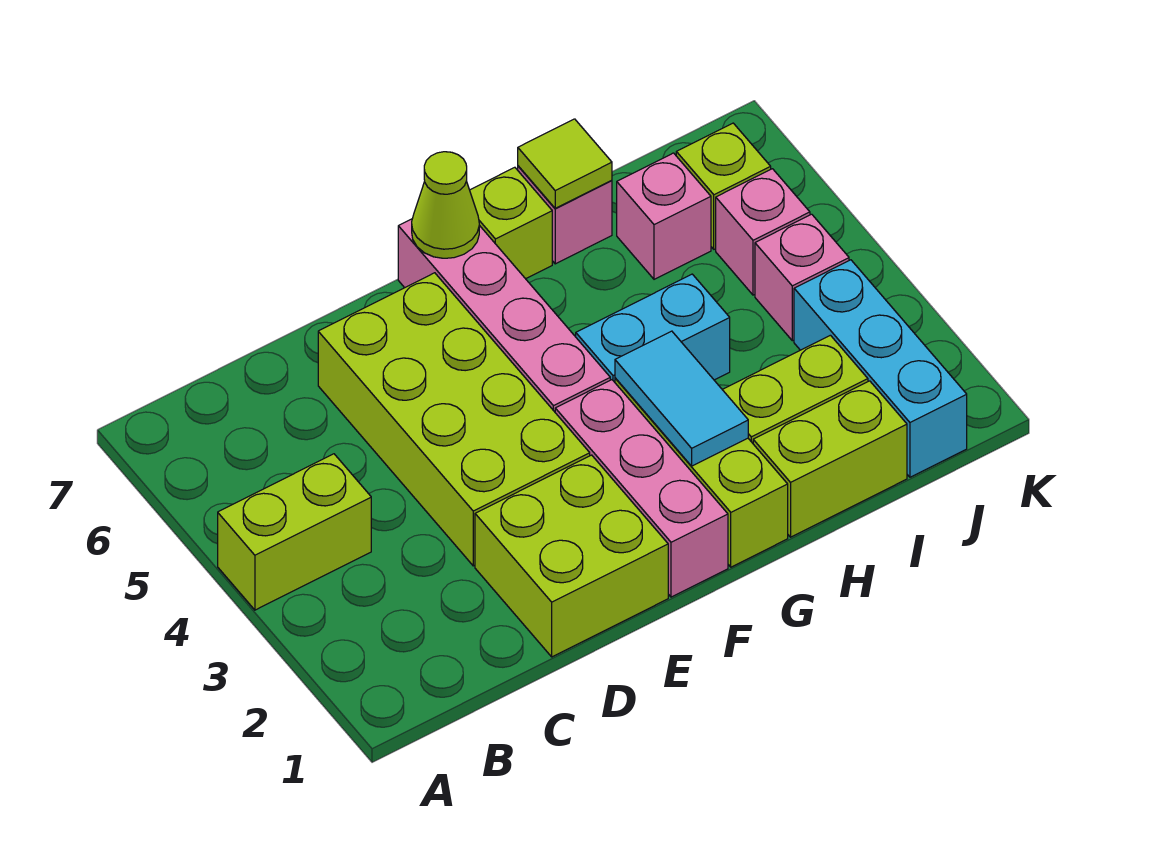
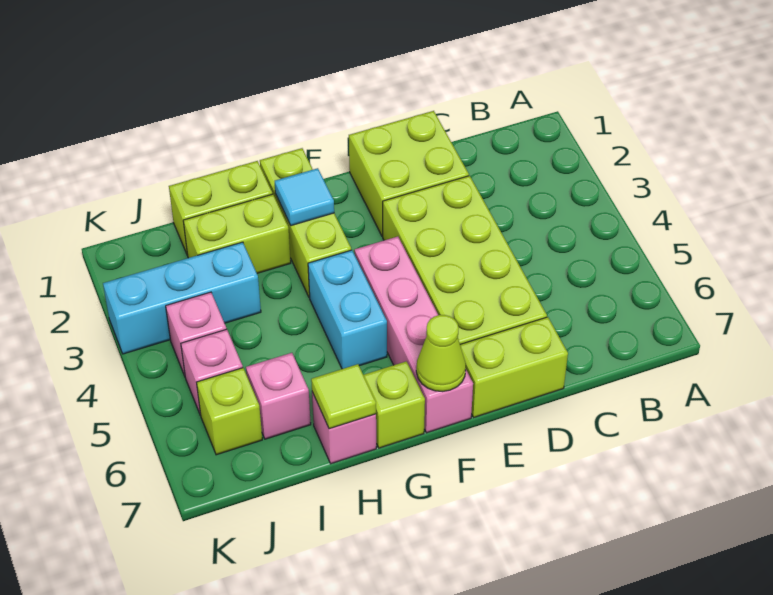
lime brick A4:B4 level 1 -> lime brick D7:E7 level 1
pink brick F1:F3 level 1 -> none
cyan tile G2:G3 level 2 -> cyan tile G2 level 2
cyan brick G4:H4 level 1 -> cyan brick G4:G5 level 1
cyan brick J1:J3 level 1 -> cyan brick I3:K3 level 1

